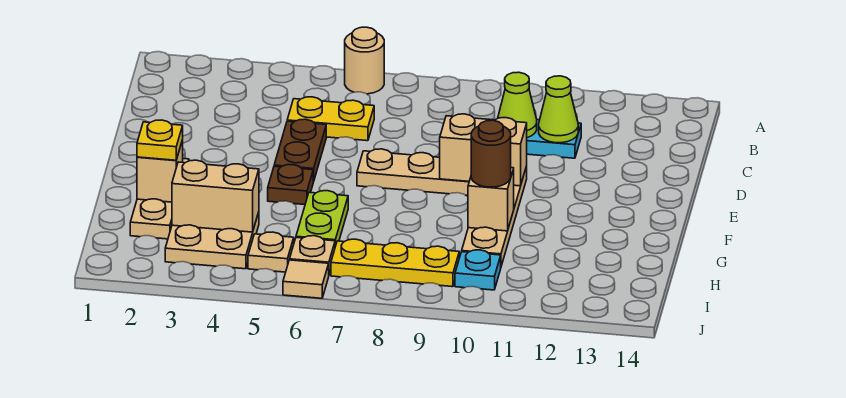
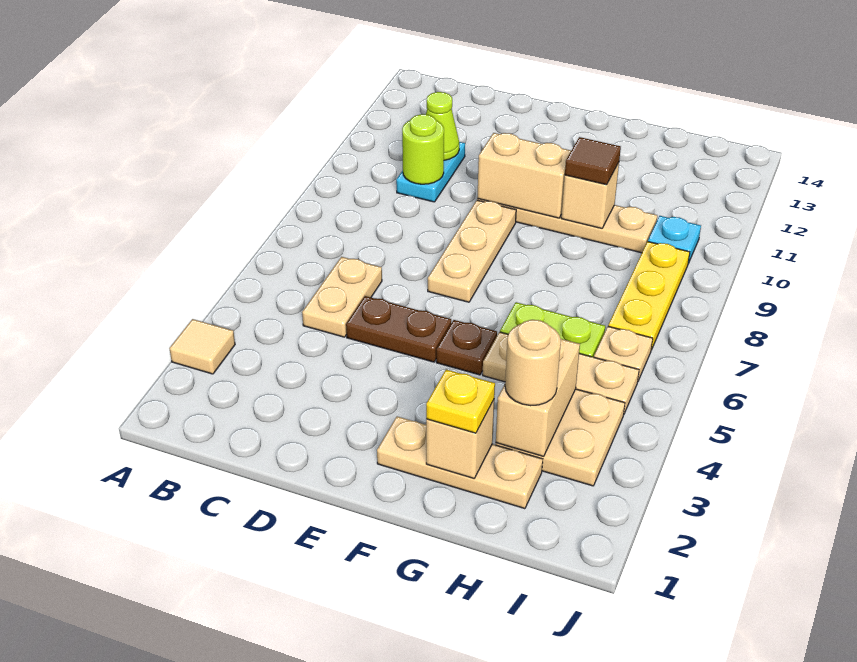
tan round brick A6 level 1 -> tan round brick H3 level 3
yellow plate C5:C6 level 1 -> tan plate C5:C6 level 1
lime cone C10 level 2 -> lime round brick C10 level 2
tan brick E9:E10 level 2 -> tan brick E10:F10 level 2
brown round brick G10 level 3 -> brown tile G10 level 3
tan plate I5 level 1 -> tan plate G5:I5 level 1
tan tile J6 level 1 -> tan tile A3 level 1

